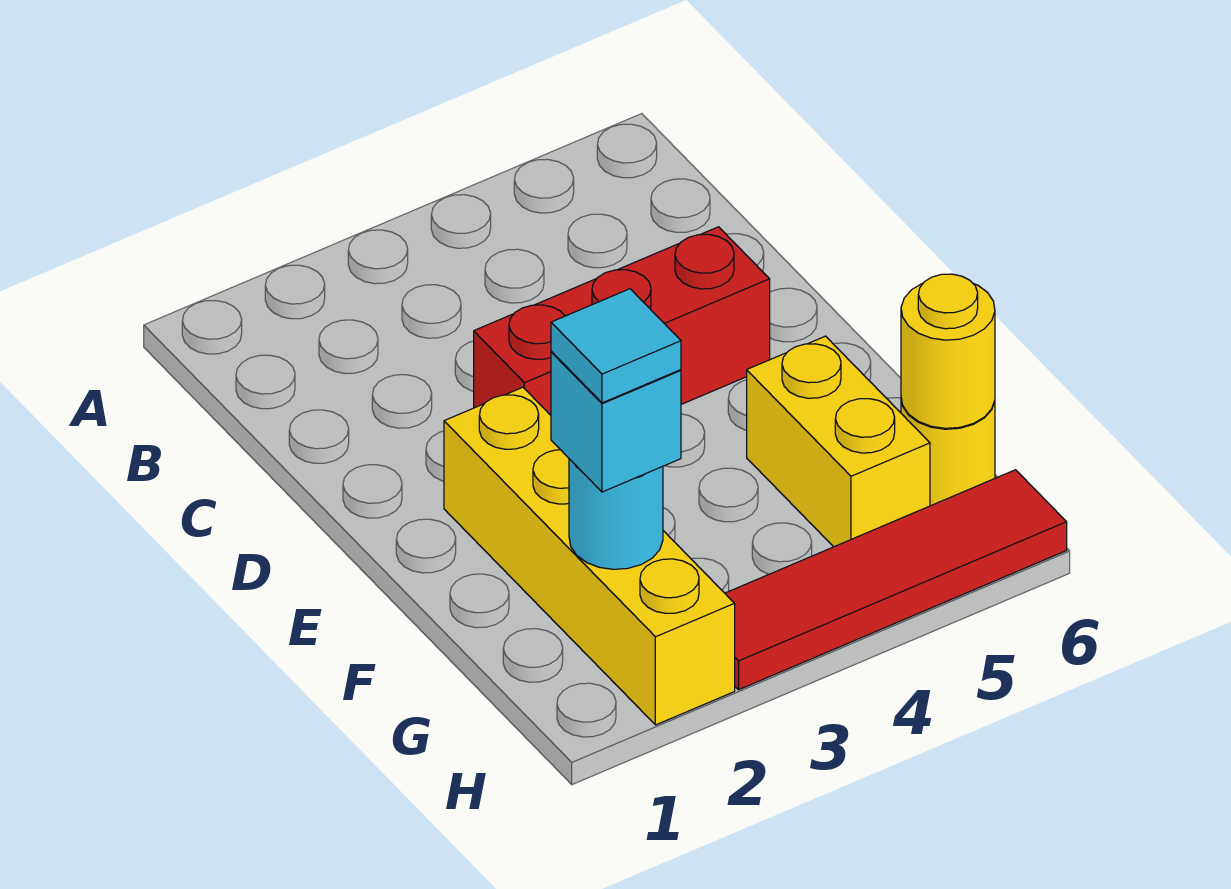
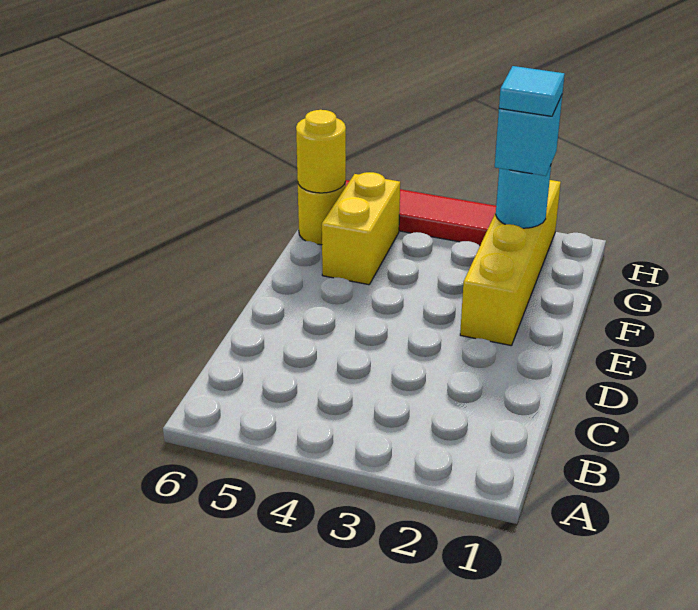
red brick D3:D5 level 1 -> none

